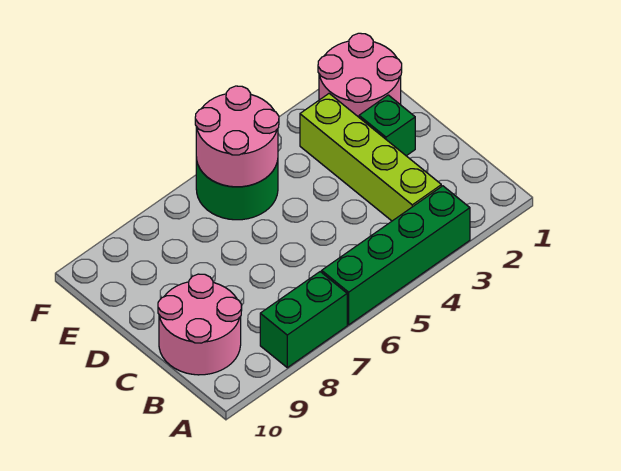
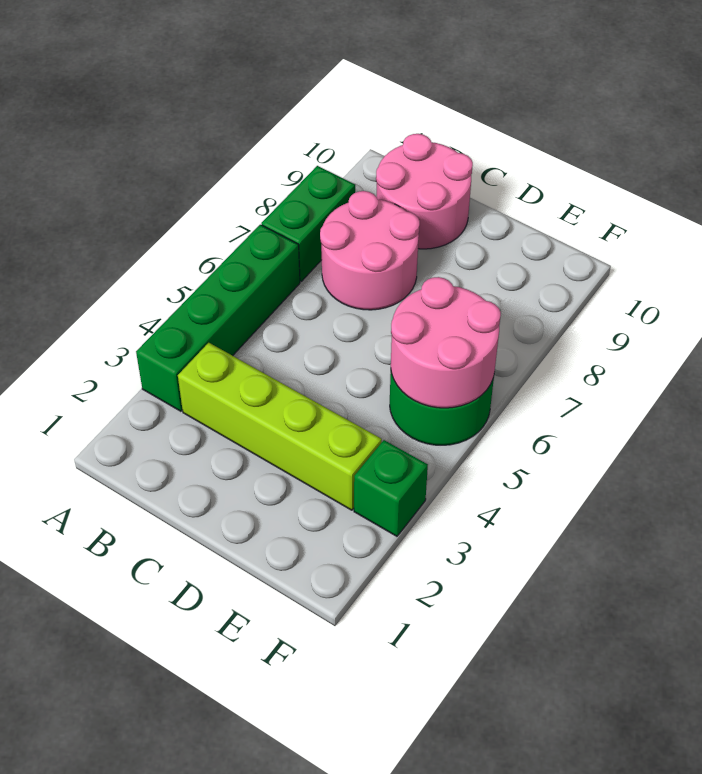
green brick D2 level 1 -> green brick F3 level 1
pink round brick E1:F2 level 1 -> pink round brick B7:C8 level 1

